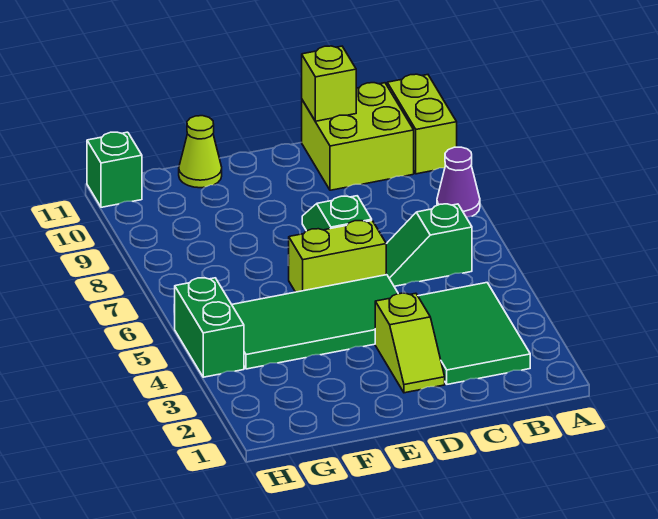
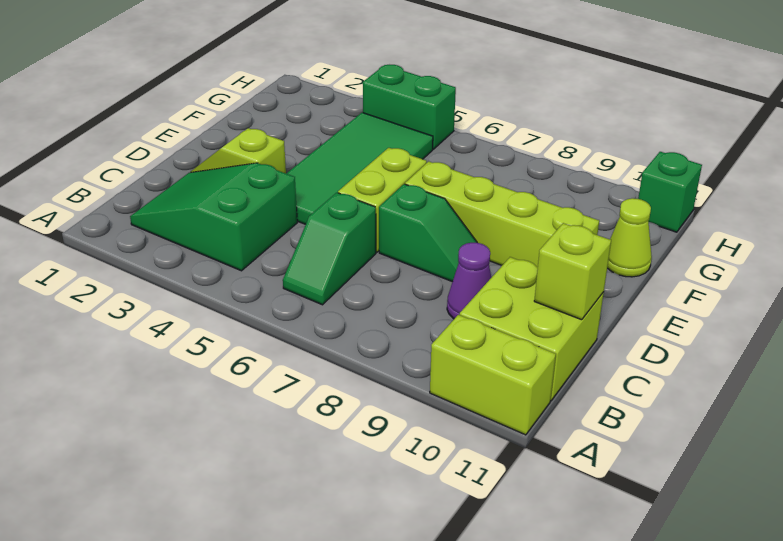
purple cone A8 level 1 -> purple cone C9 level 1
green tile B2:C4 level 1 -> green slope B2:C4 level 1 top 4
green slope B6:C6 level 1 top B -> green slope B6:C6 level 1 top C
none -> lime brick E7:E10 level 1

